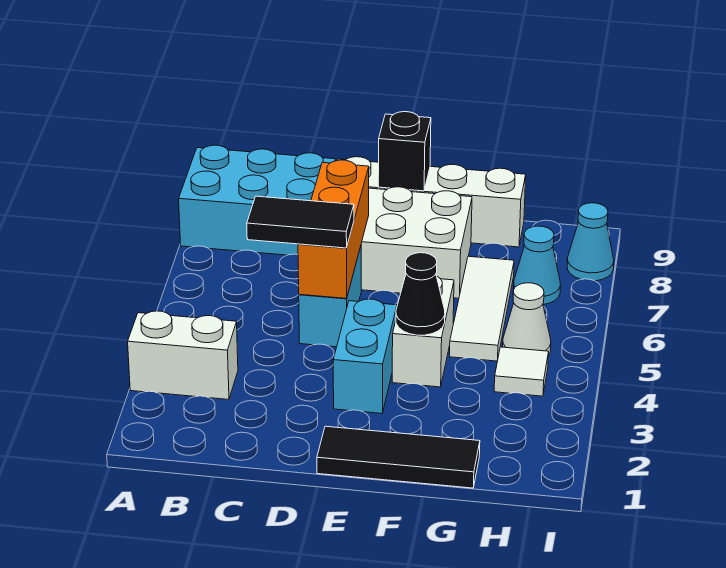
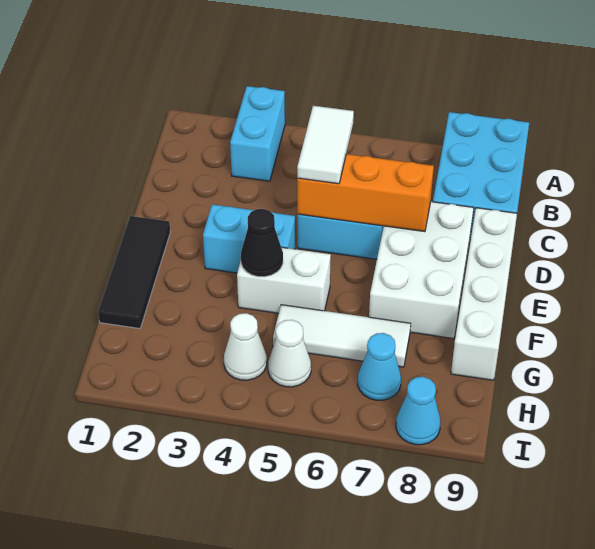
white brick A3:B3 level 1 -> cyan brick A3:B3 level 1
black tile C5:D5 level 3 -> white tile C5:D5 level 3
black brick E9 level 2 -> none
white tile H4 level 1 -> white cone H4 level 1

